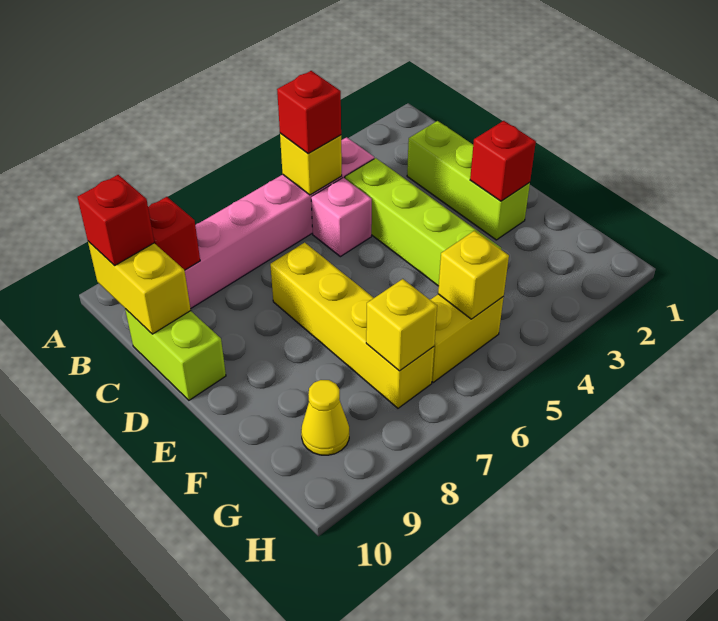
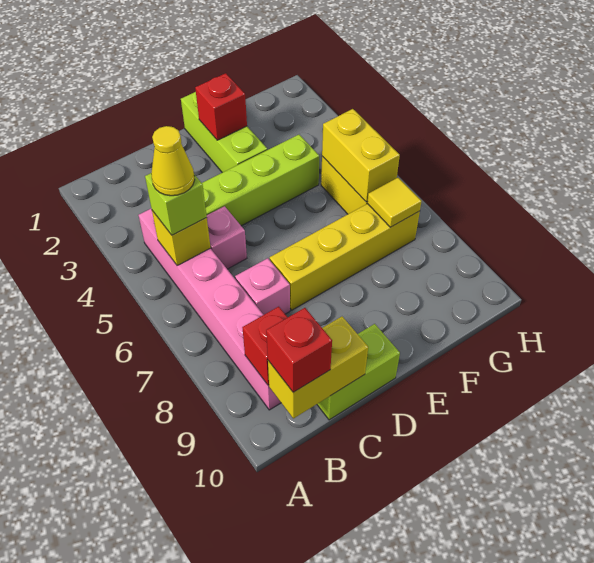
red brick B5 level 3 -> lime brick B5 level 3
lime brick C2:E2 level 1 -> lime brick E1:E3 level 1
none -> pink brick C7 level 1
yellow brick G5 level 2 -> yellow brick G5:G6 level 2
yellow brick G7 level 2 -> yellow tile G7 level 2
yellow cone G9 level 1 -> yellow cone B5 level 4

